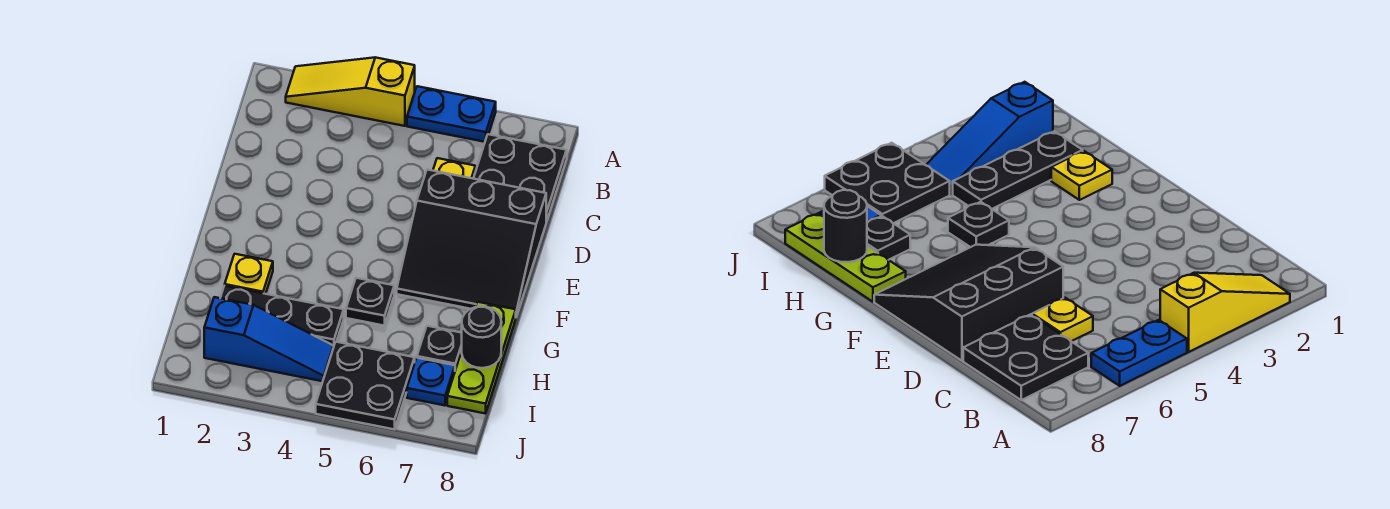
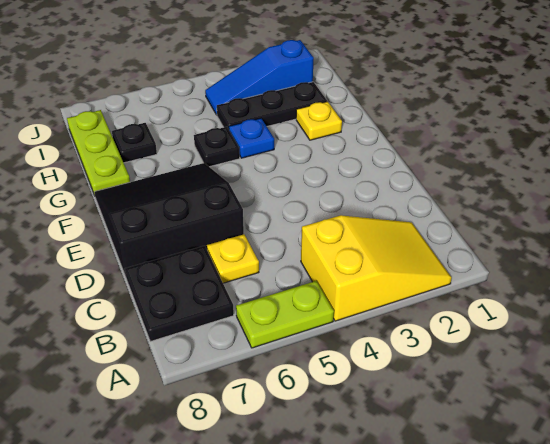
yellow slope A2:A4 level 1 top 4 -> yellow slope A2:B4 level 1 top 4
blue plate A5:A6 level 1 -> lime plate A5:A6 level 1
black round brick H8 level 2 -> none
black plate I5:J6 level 1 -> none
blue plate I7 level 1 -> blue plate G4 level 1

